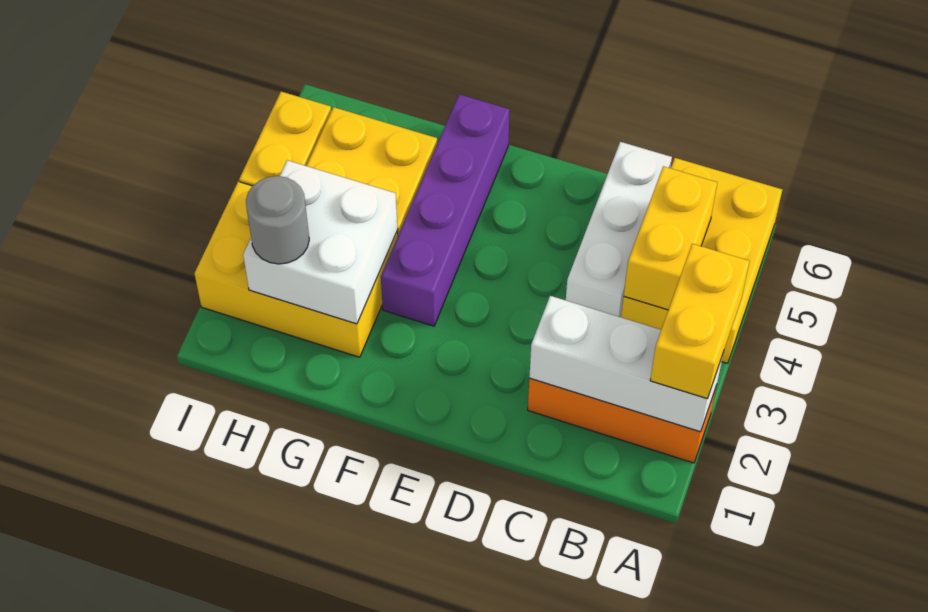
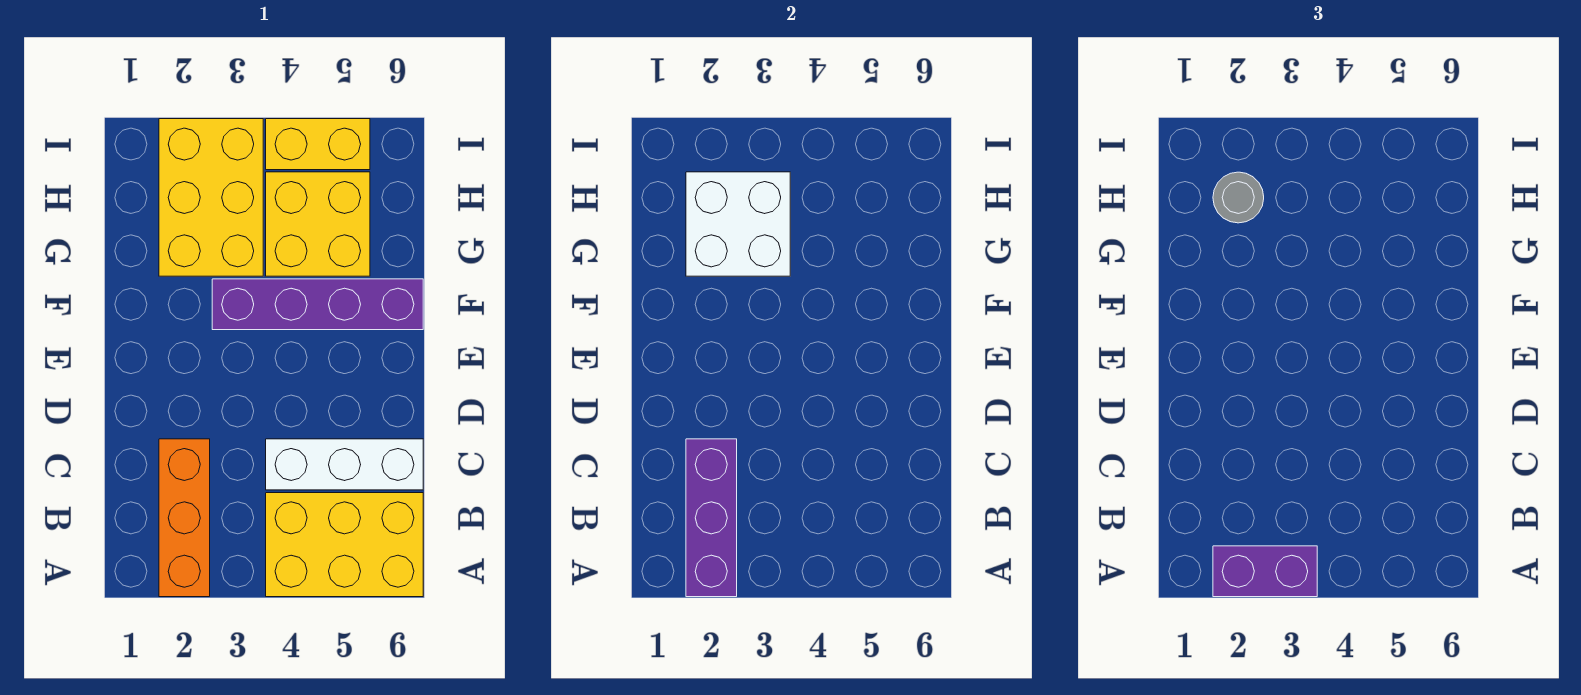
white brick A2:C2 level 2 -> purple brick A2:C2 level 2
yellow brick A2:A3 level 3 -> purple brick A2:A3 level 3
yellow brick B4:B5 level 2 -> none

